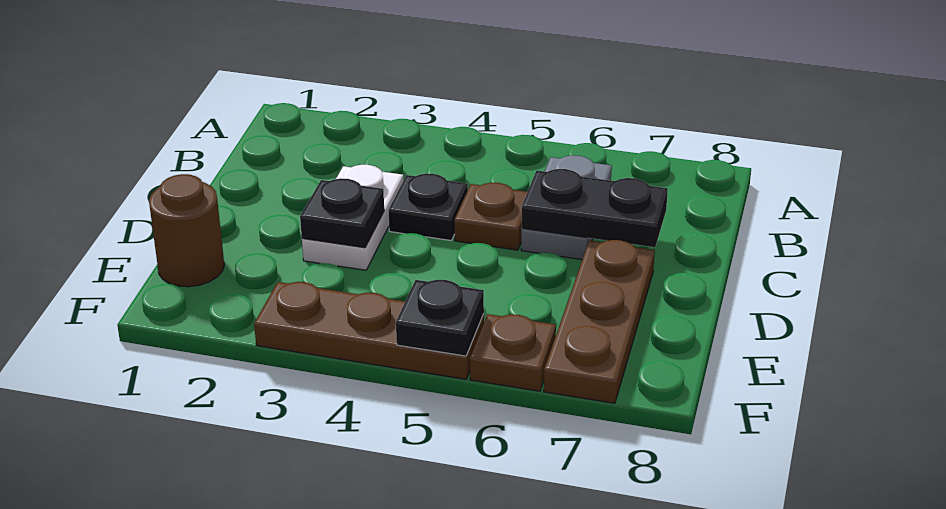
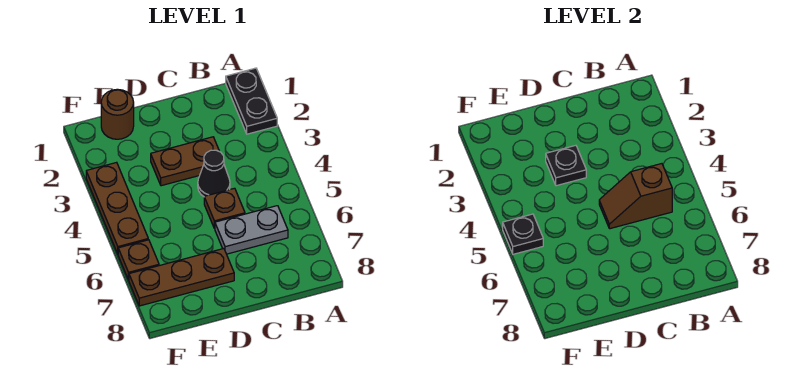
none -> brown slope B5:C5 level 2 top B
white plate C3:D3 level 1 -> brown plate C3:D3 level 1
black plate C4 level 1 -> black cone C4 level 1
black plate C6:C7 level 2 -> black plate A1:A2 level 1

